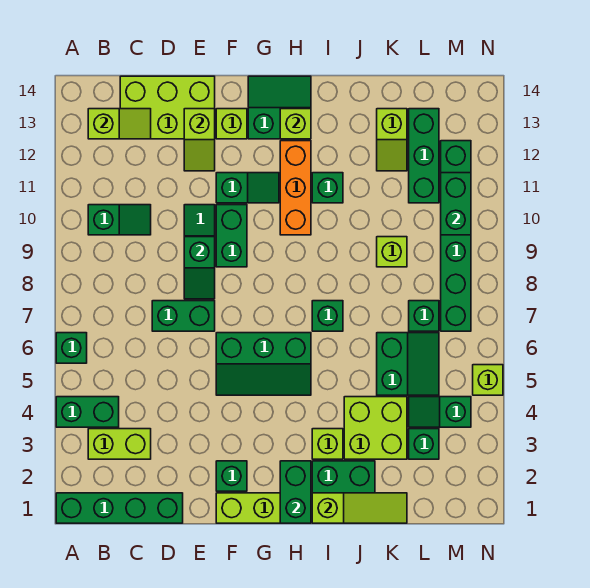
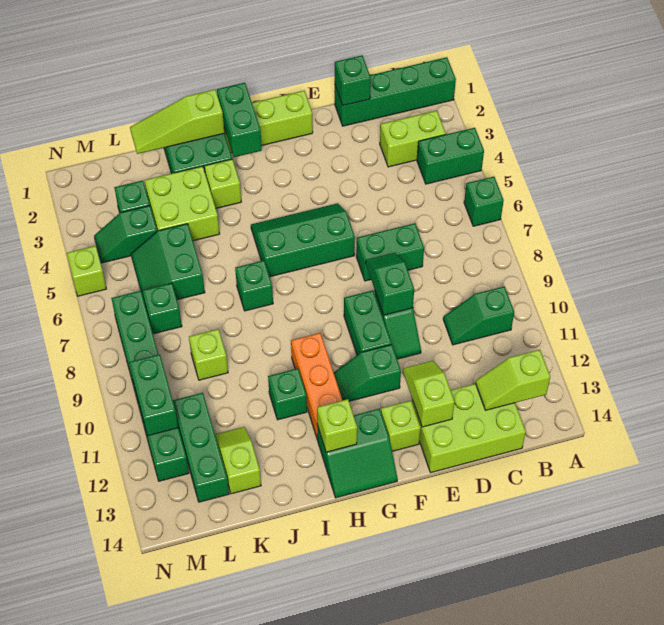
green brick F2 level 1 -> green brick D1 level 2
green slope L4:M4 level 1 top M -> green slope L4:M4 level 1 top L

